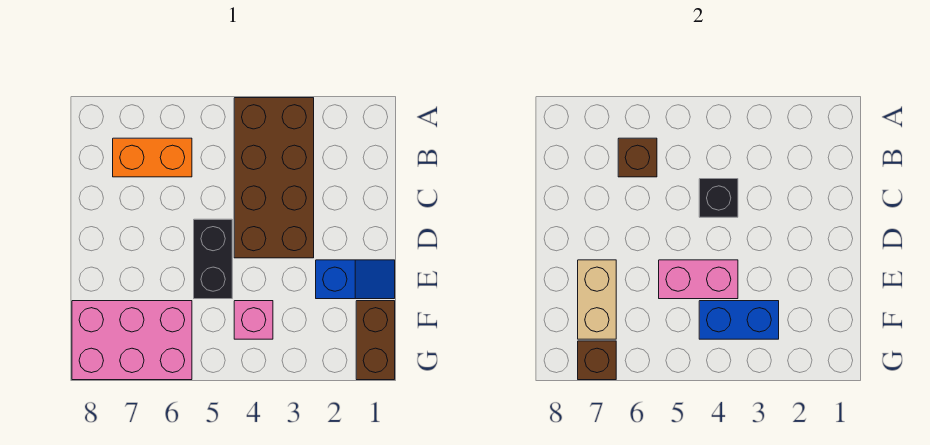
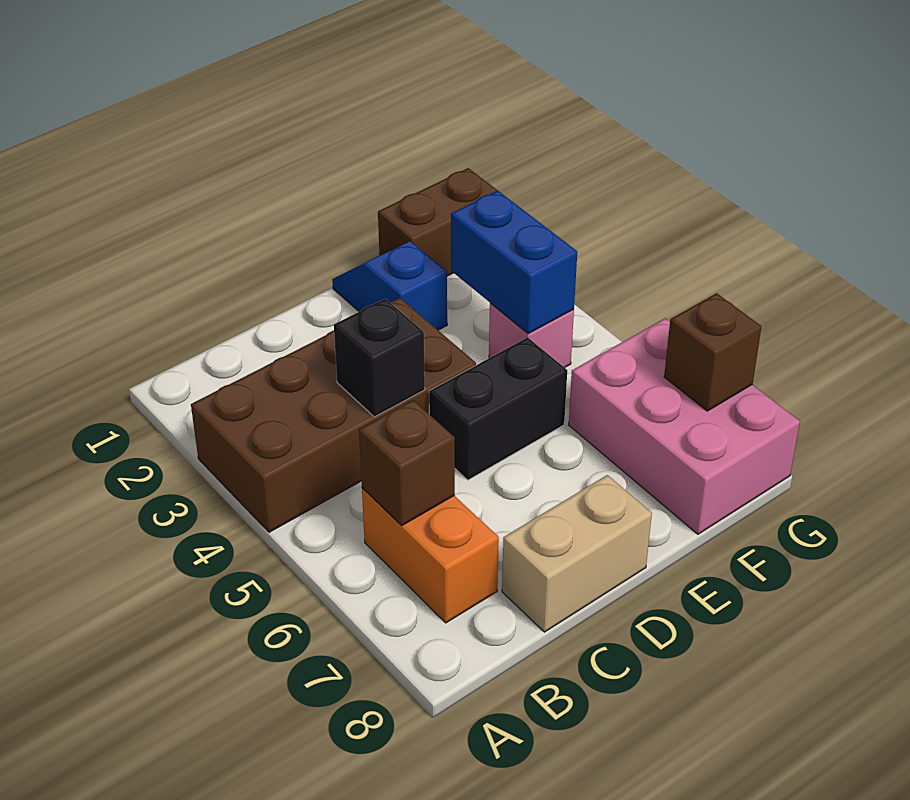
pink brick E4:E5 level 2 -> none
tan brick E7:F7 level 2 -> tan brick C8:D8 level 1

